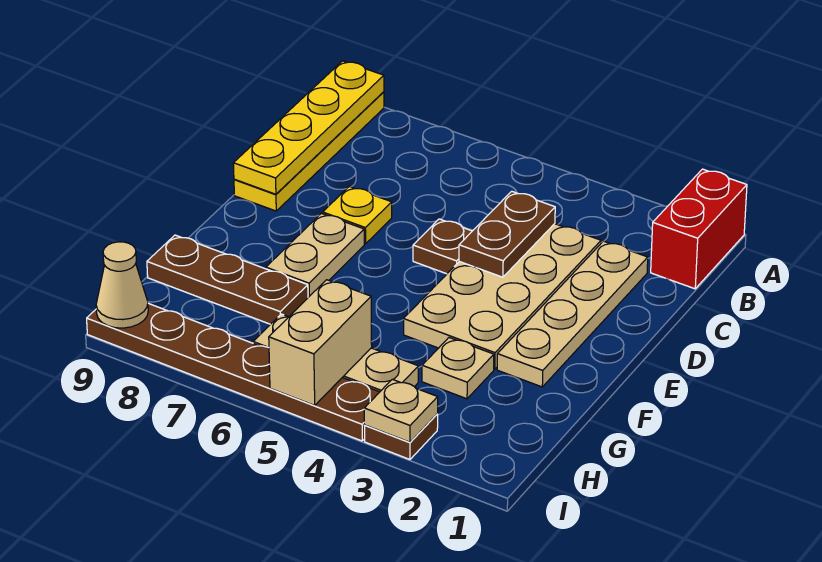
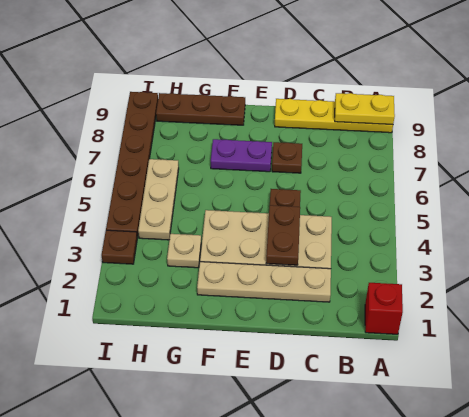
red brick A1:B1 level 1 -> red brick A1 level 1
yellow plate A9:D9 level 2 -> yellow plate A9:B9 level 2
brown plate C4:D4 level 2 -> brown plate D3:D4 level 2
yellow plate D7 level 1 -> brown plate D7 level 1
tan plate E7:F7 level 1 -> purple plate E7:F7 level 1
brown plate G7:G9 level 1 -> brown plate F9:H9 level 1
tan brick H5:I5 level 2 -> none
tan plate I3 level 2 -> none
tan cone I9 level 2 -> none

